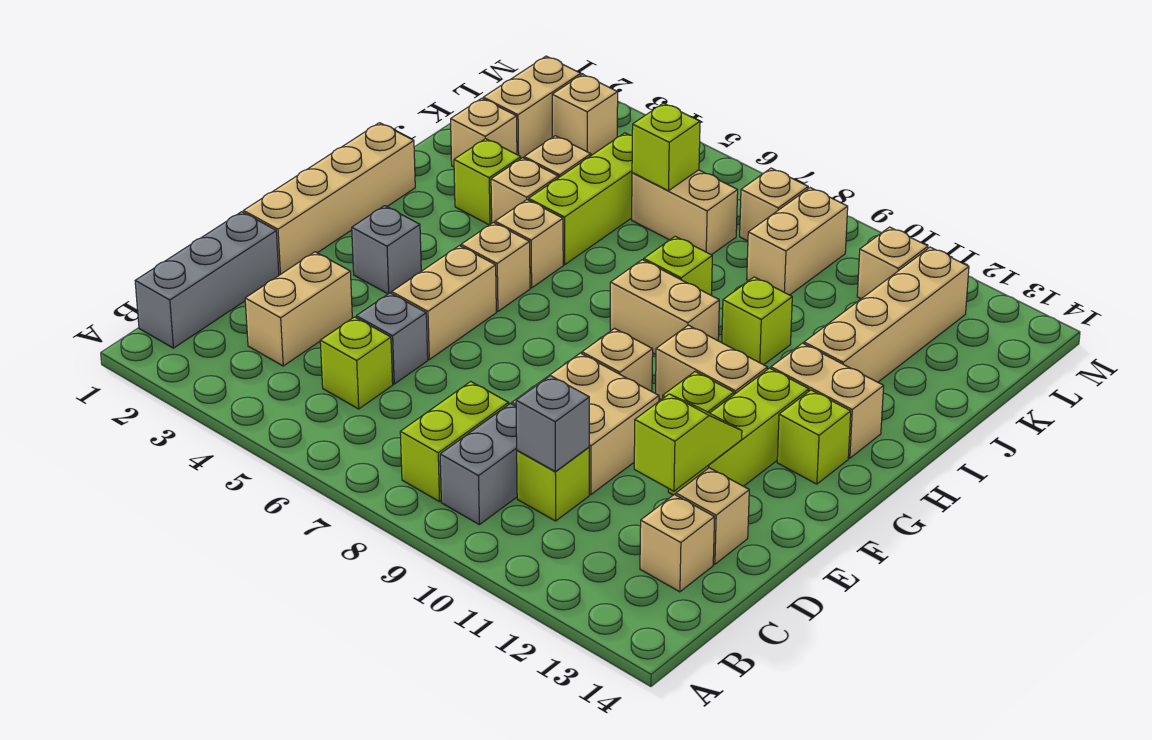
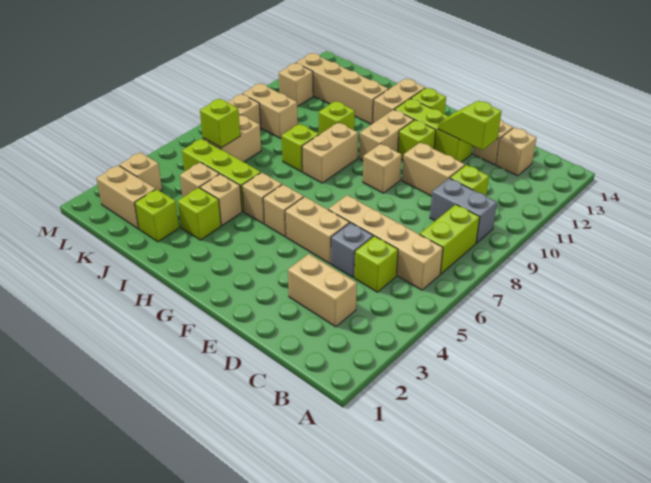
grey brick B1:D1 level 1 -> none
lime brick B8:C8 level 1 -> lime brick B7:B8 level 1
grey brick C10 level 2 -> none
tan brick D9:E10 level 1 -> tan brick D10:E10 level 1
tan brick E1:H1 level 1 -> tan brick B6:E6 level 1
grey brick F3 level 1 -> none
tan brick J2 level 1 -> lime brick J2 level 1

